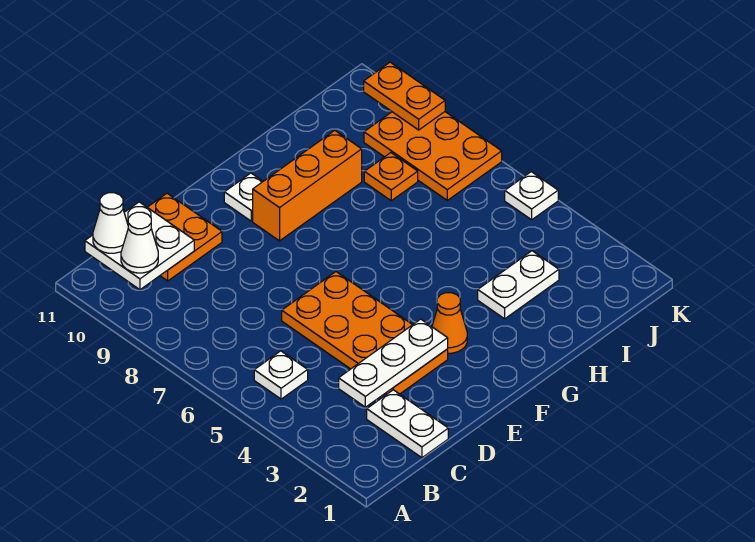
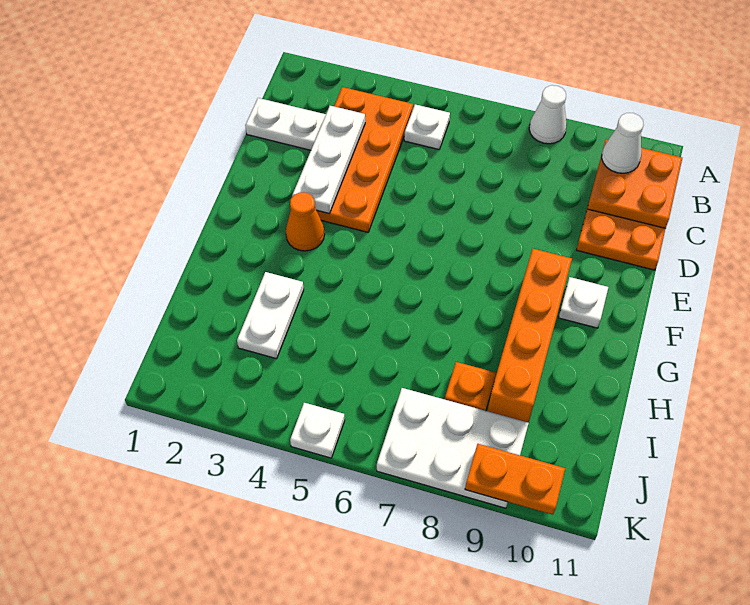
white plate B10:C11 level 2 -> orange plate B10:C11 level 2
white cone B11 level 3 -> white cone A8 level 1
orange plate D3:E6 level 1 -> orange plate B3:E4 level 1
orange brick F9:H9 level 1 -> orange brick F9:I9 level 1
orange plate J7:K9 level 1 -> white plate J7:K9 level 1

